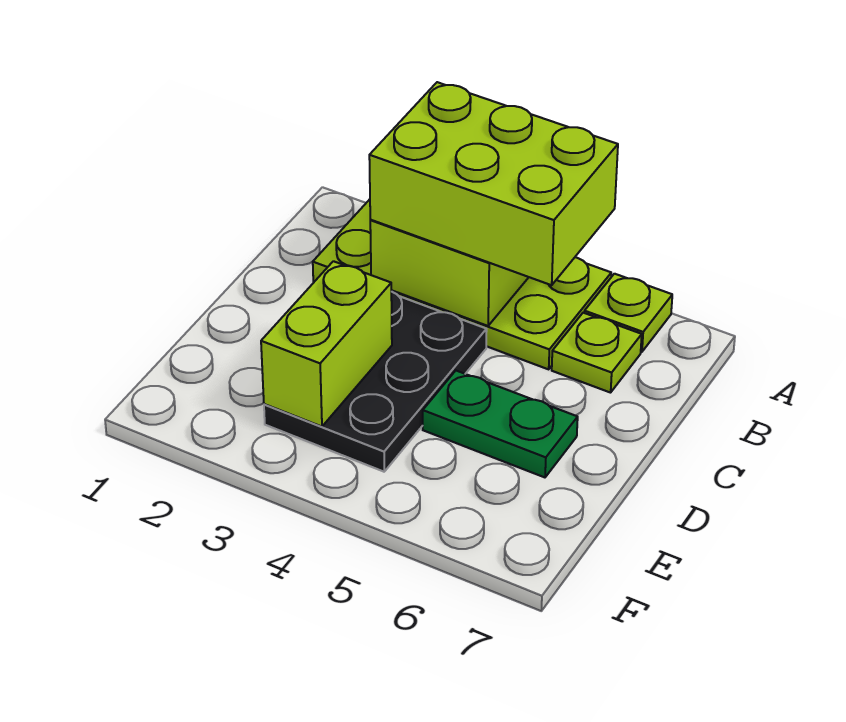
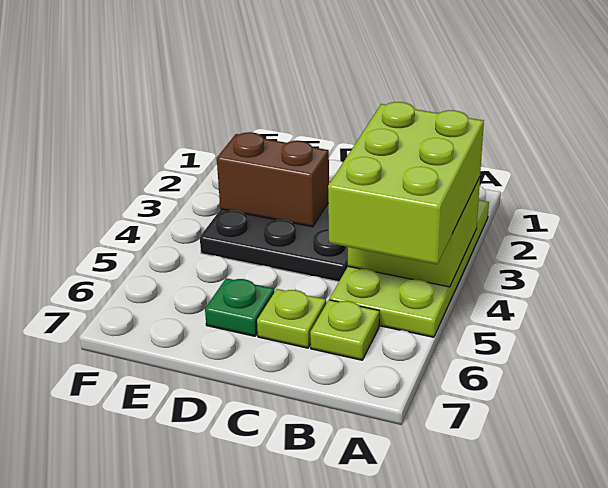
lime plate A6 level 1 -> lime plate C6 level 1
lime brick D3:E3 level 2 -> brown brick D3:E3 level 2
green plate D5:D6 level 1 -> green plate D6 level 1

